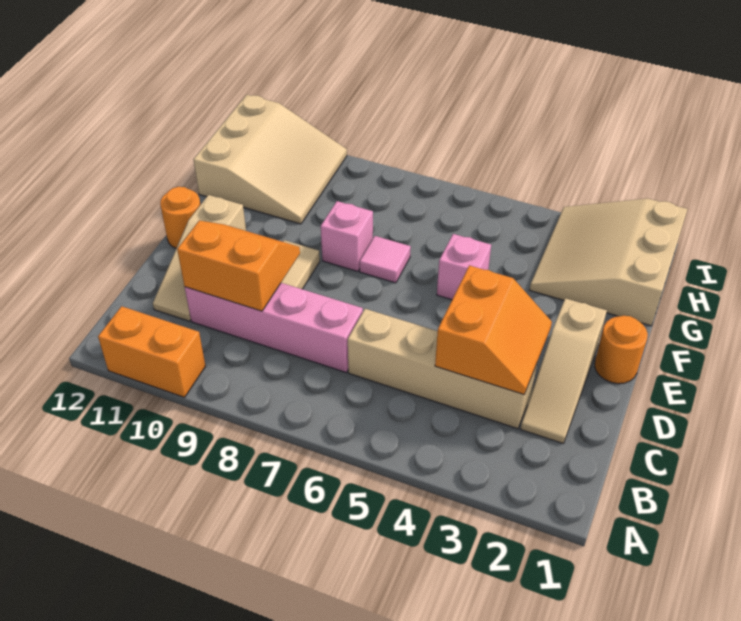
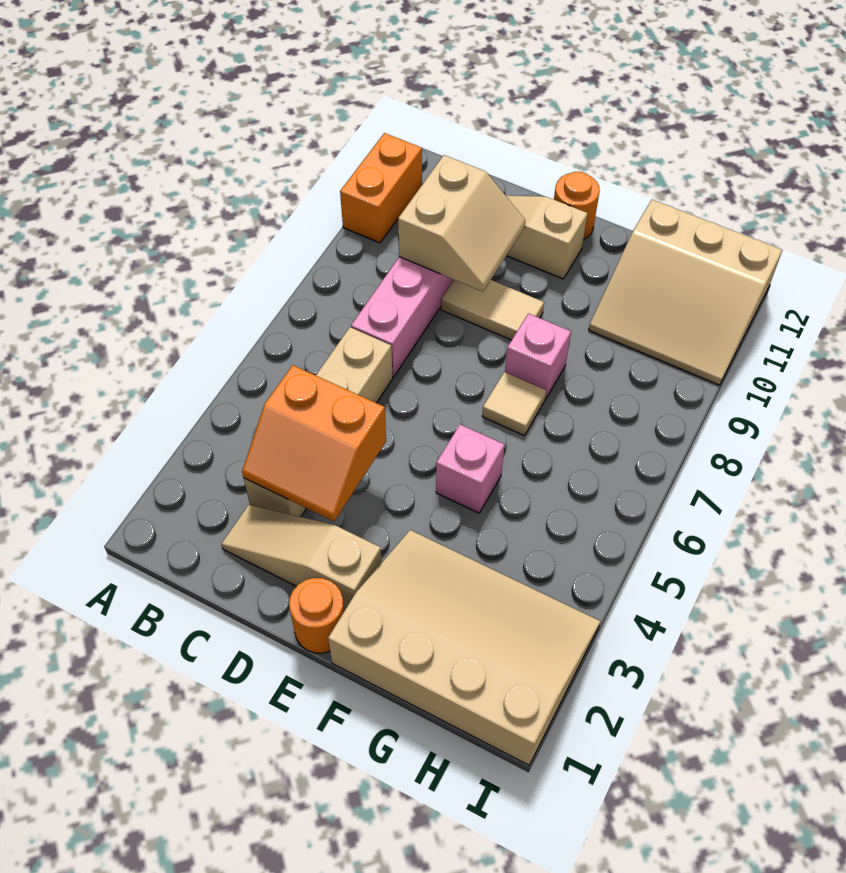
orange slope C9:D10 level 2 top C -> tan slope C9:D10 level 2 top C
pink tile F7 level 1 -> tan tile F7 level 1
tan slope G1:I3 level 1 top 1 -> tan slope F1:I3 level 1 top 1

